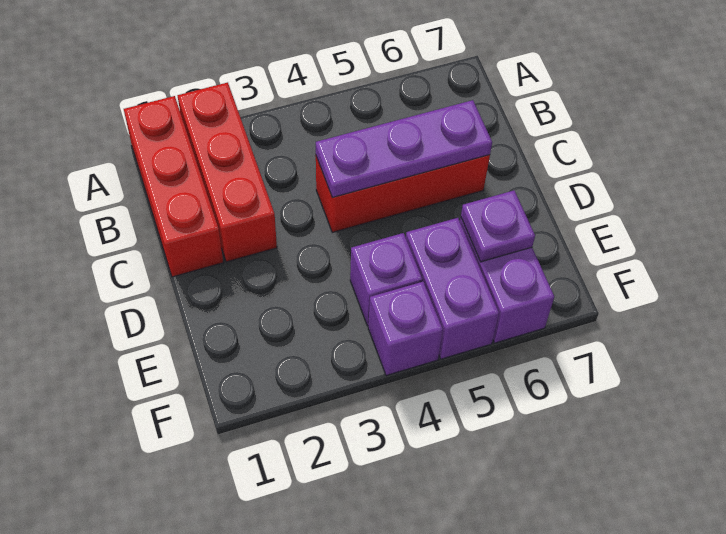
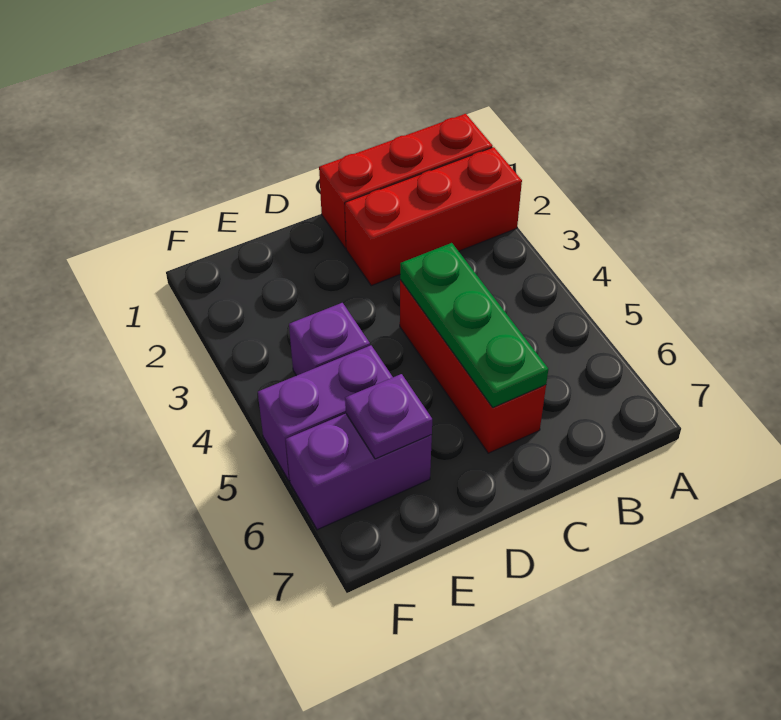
purple plate C4:C6 level 2 -> green plate C4:C6 level 2
purple brick F4 level 1 -> none

